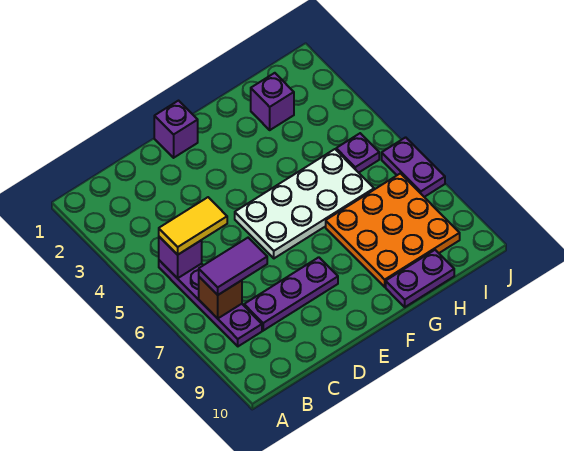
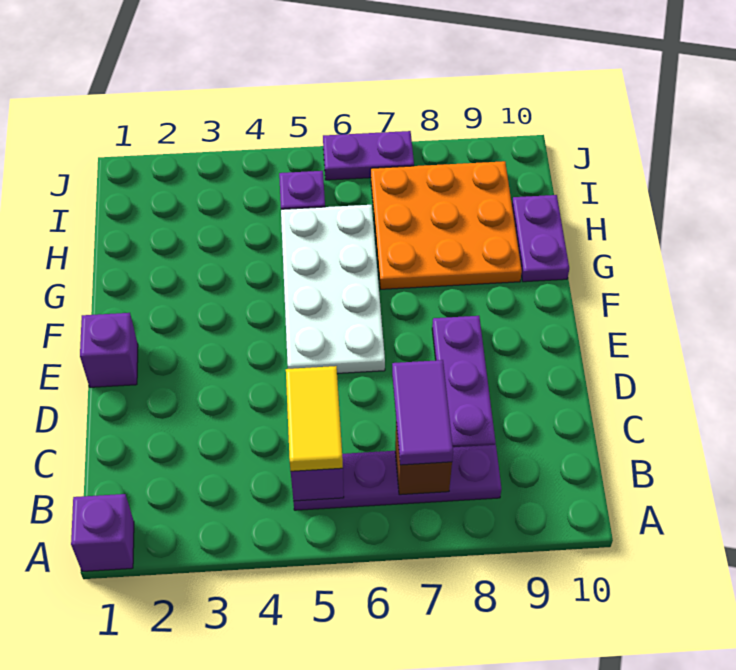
purple brick H2 level 1 -> purple brick A1 level 1

